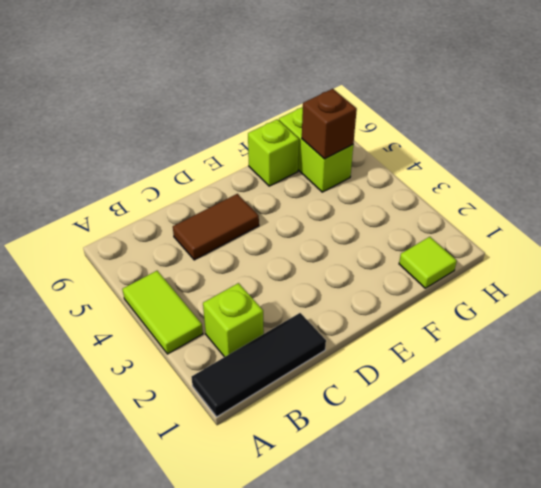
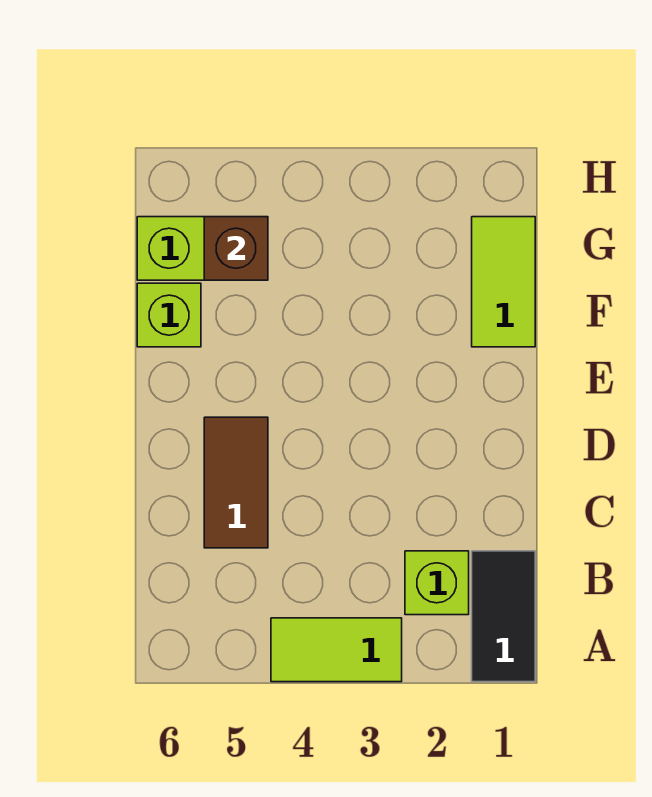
black tile A1:C1 level 1 -> black tile A1:B1 level 1
lime tile G1 level 1 -> lime tile F1:G1 level 1

